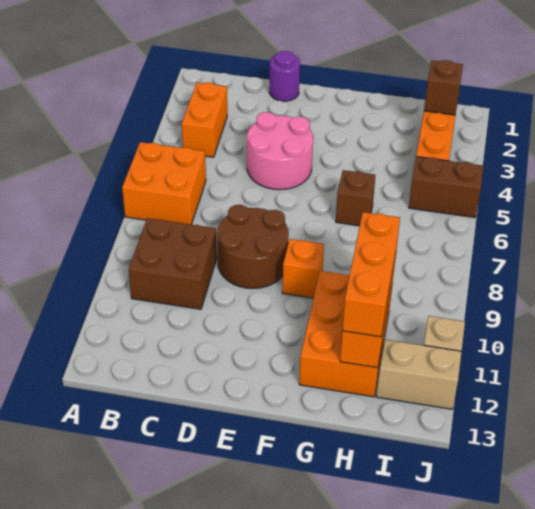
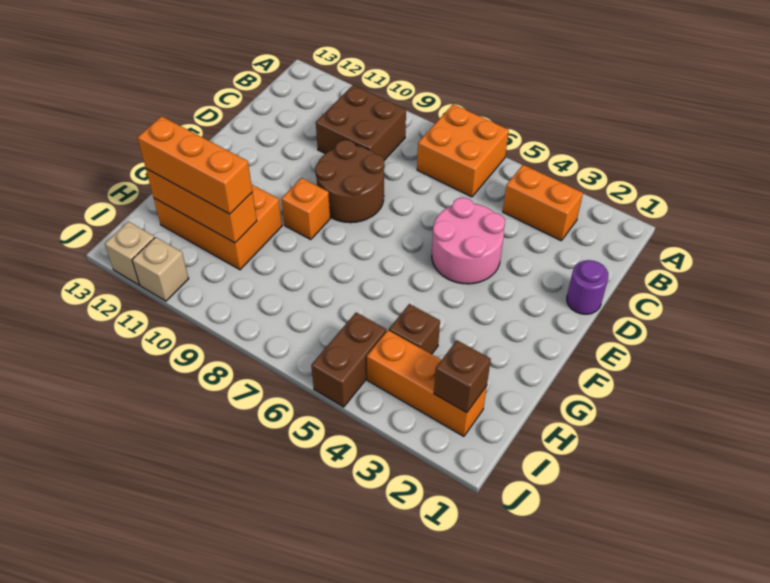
brown brick G6 level 1 -> brown brick H4 level 1
tan brick I12:J12 level 1 -> tan brick J12 level 1

